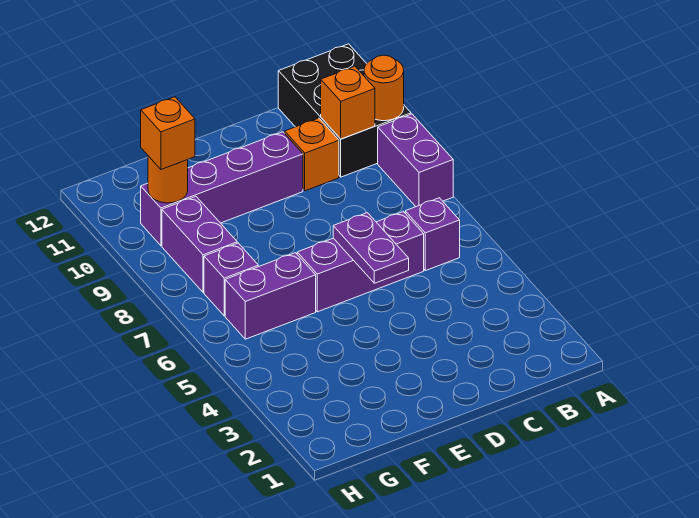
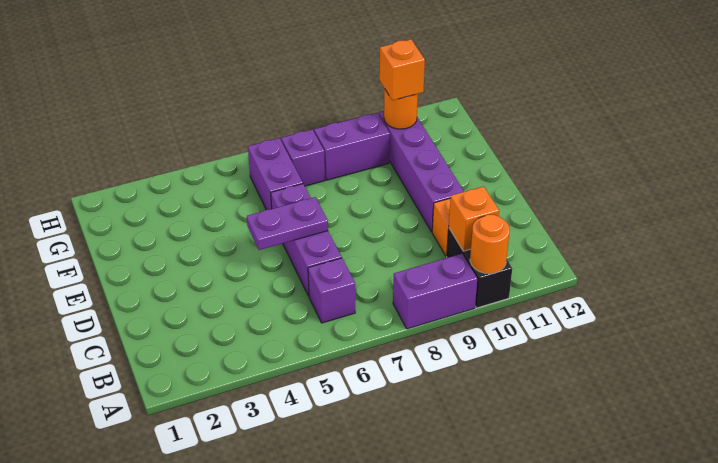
black brick A10:B12 level 1 -> black brick A10:B10 level 1

